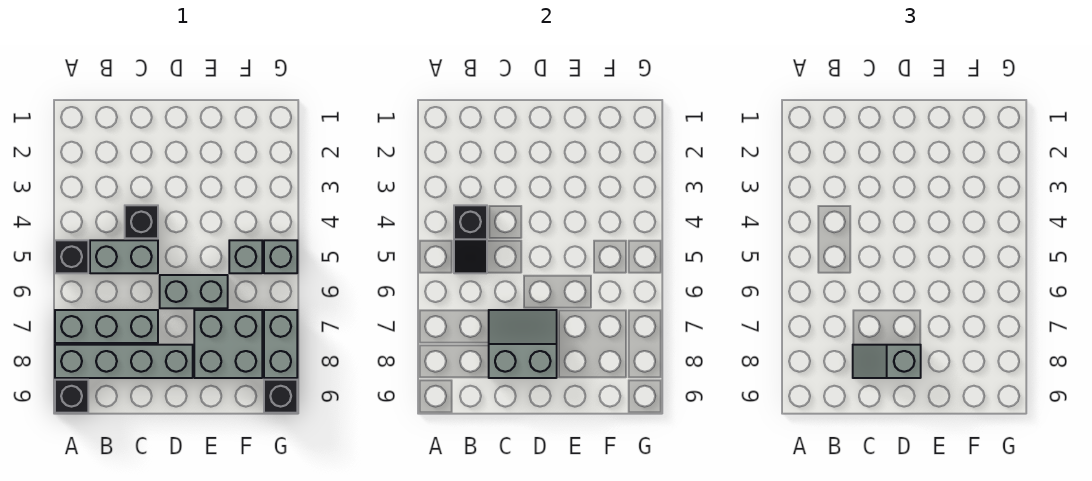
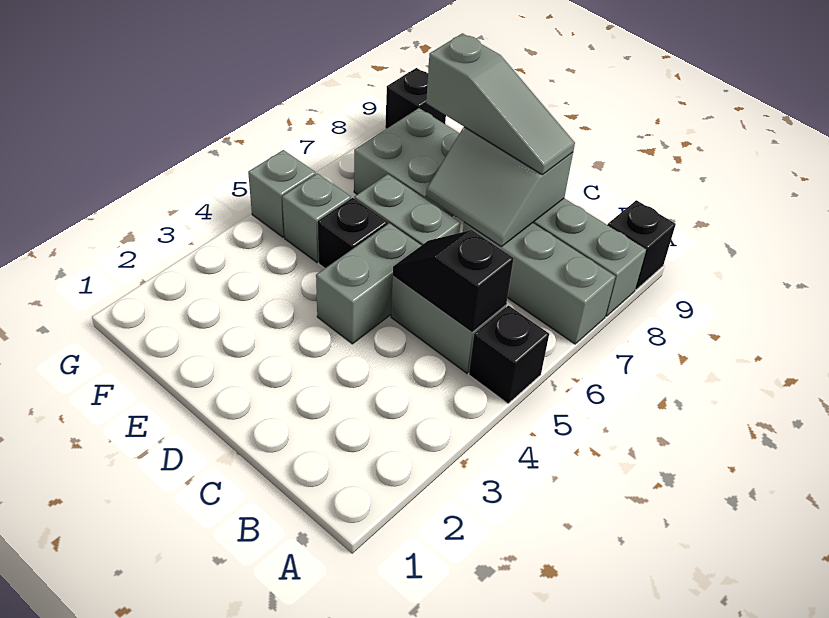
black slope B4:B5 level 2 top 4 -> black slope B5:C5 level 2 top B
black brick C4 level 1 -> black brick E5 level 1
grey slope C8:D8 level 3 top D -> grey slope C8:E8 level 3 top E
grey brick G7:G8 level 1 -> grey brick D4:D5 level 1

